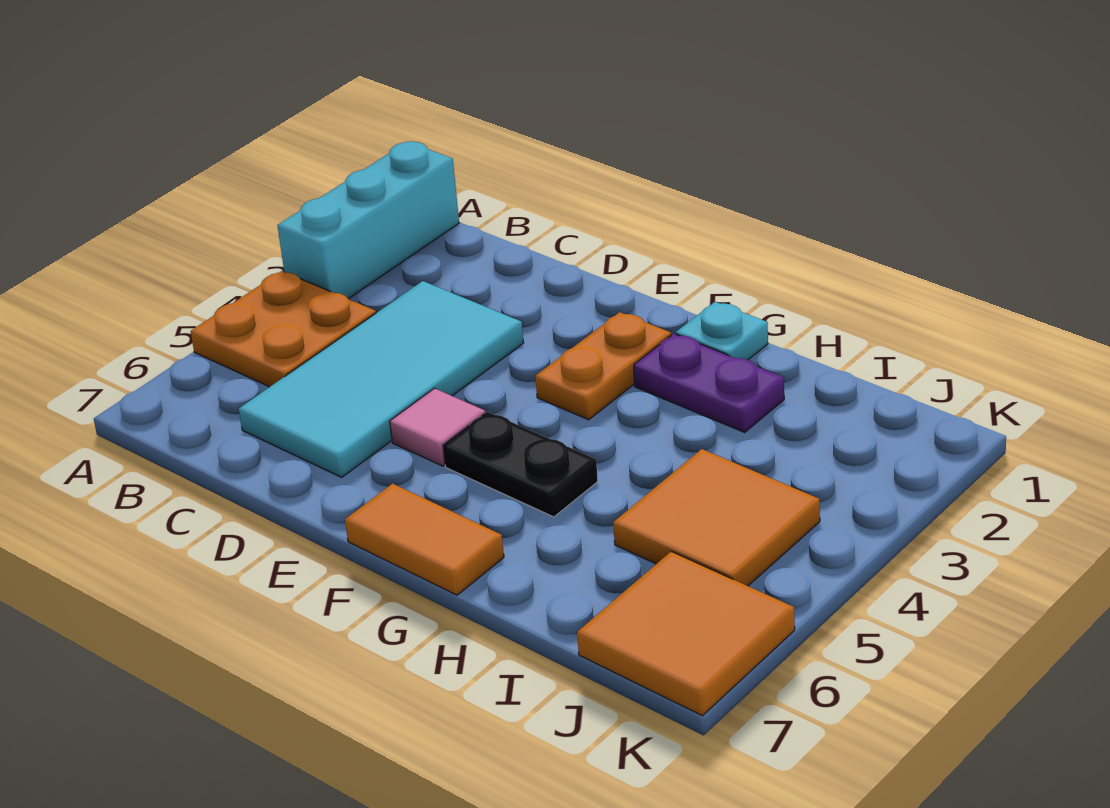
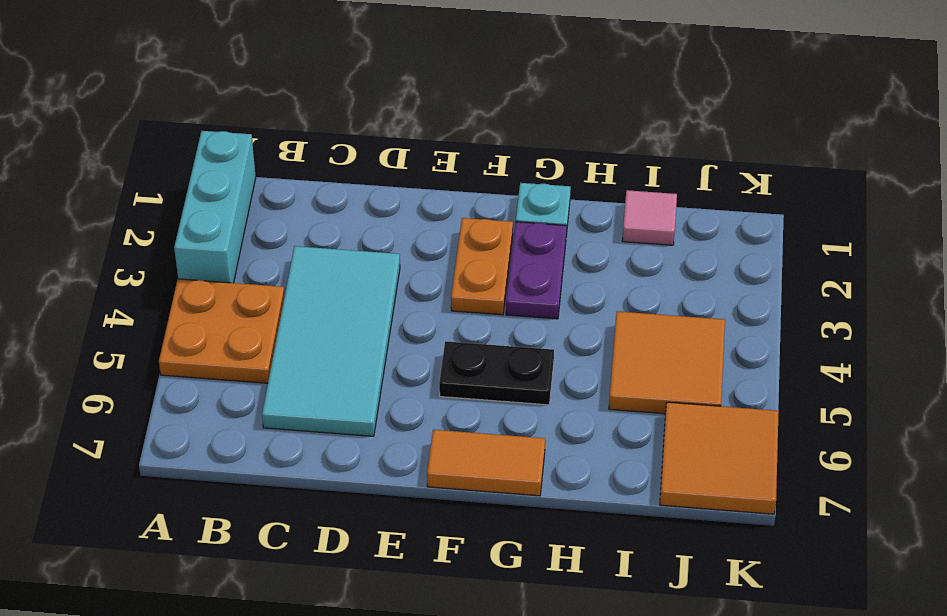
pink tile E5 level 1 -> pink tile I1 level 1
purple plate G2:H2 level 1 -> purple plate G2:G3 level 1

